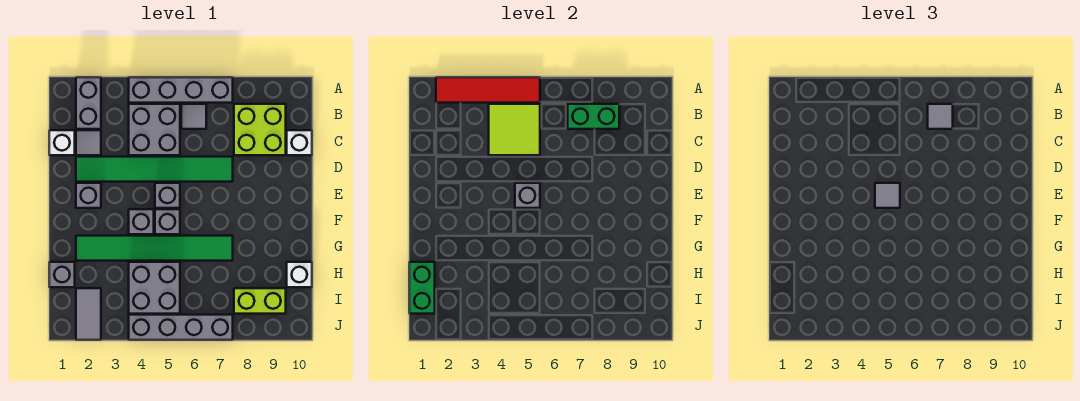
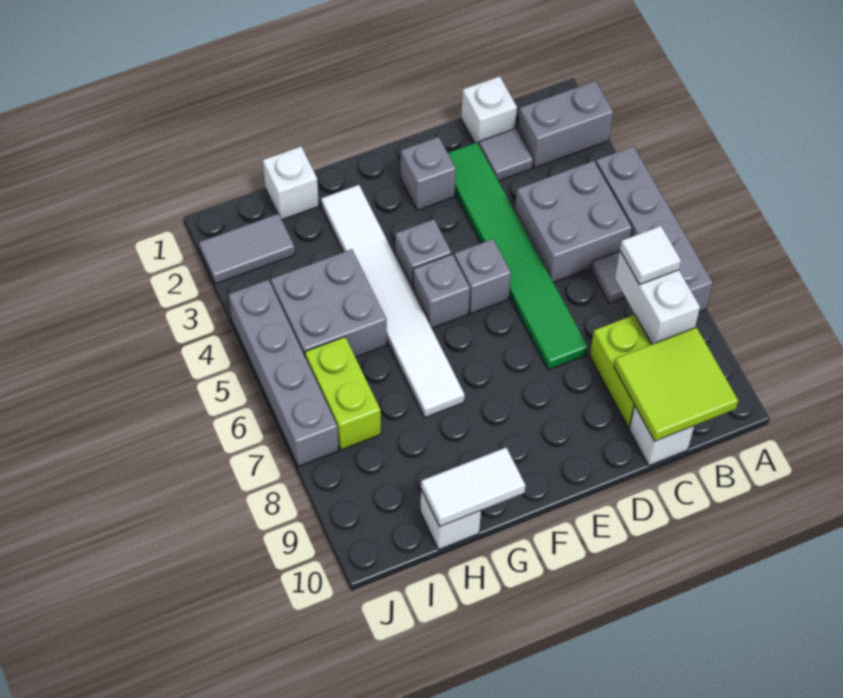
red tile A2:A5 level 2 -> none
lime tile B4:C5 level 2 -> lime tile B9:C10 level 2
green brick B7:B8 level 2 -> white brick B7:B8 level 2
grey tile B7 level 3 -> white tile B7 level 3
grey brick E5 level 2 -> none
grey tile E5 level 3 -> none
green tile G2:G7 level 1 -> white tile G2:G7 level 1
none -> white tile G10:H10 level 2
grey brick H1 level 1 -> white brick H1 level 1
green brick H1:I1 level 2 -> none
lime brick I8:I9 level 1 -> lime brick I6:I7 level 1

